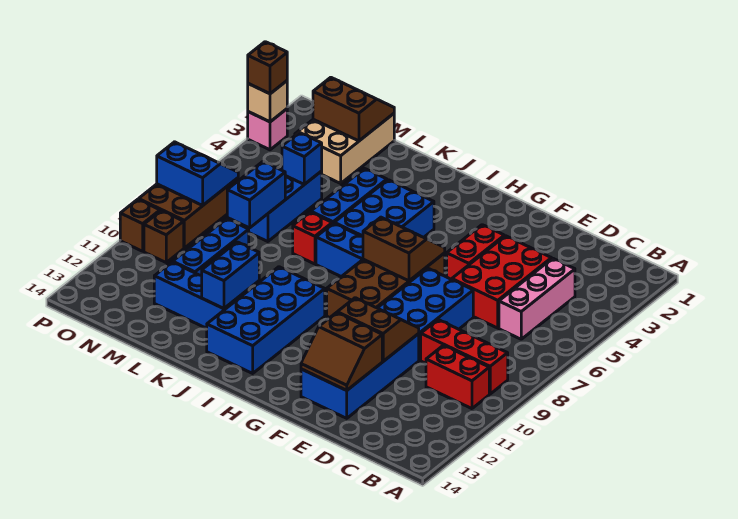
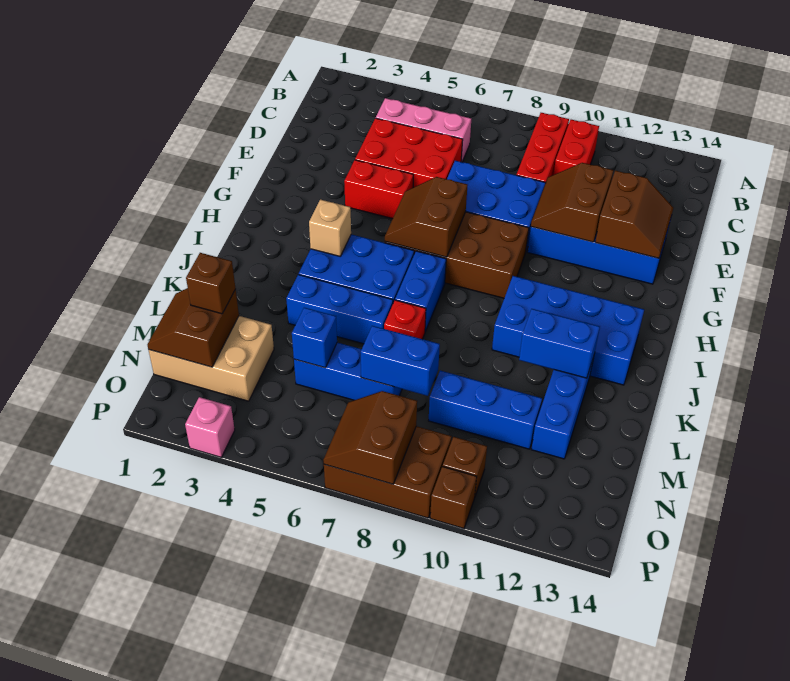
blue slope O7:P8 level 2 top 8 -> brown slope O7:P8 level 2 top 8
tan brick P3 level 2 -> tan brick I4 level 2
brown brick P3 level 3 -> brown brick M2 level 3

